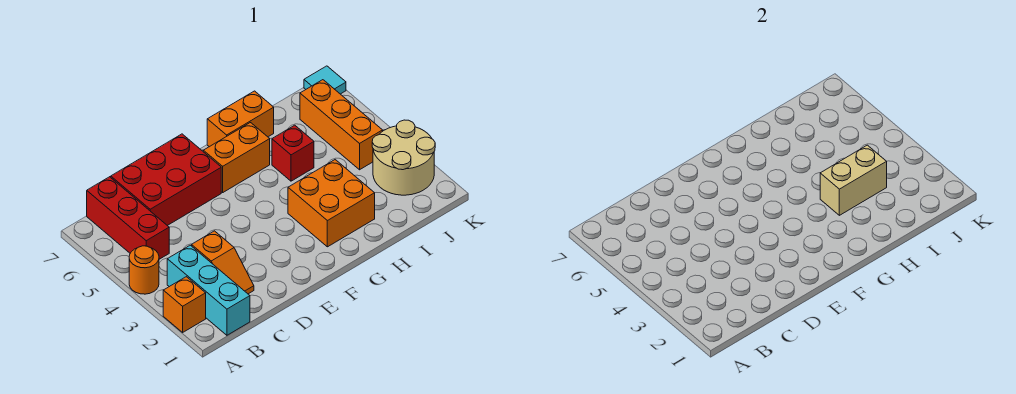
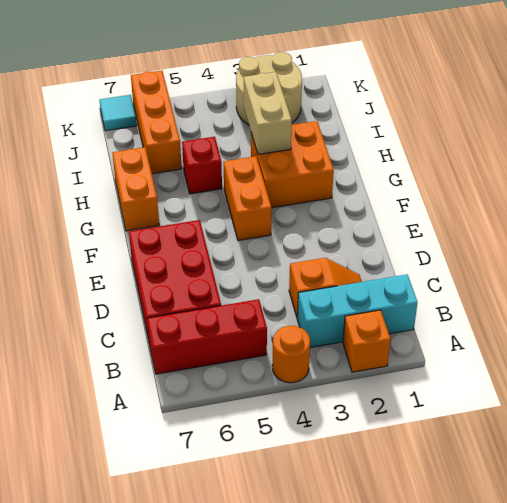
orange brick F6:G6 level 1 -> orange brick F4:G4 level 1
orange brick J4:J6 level 1 -> orange brick I6:K6 level 1

